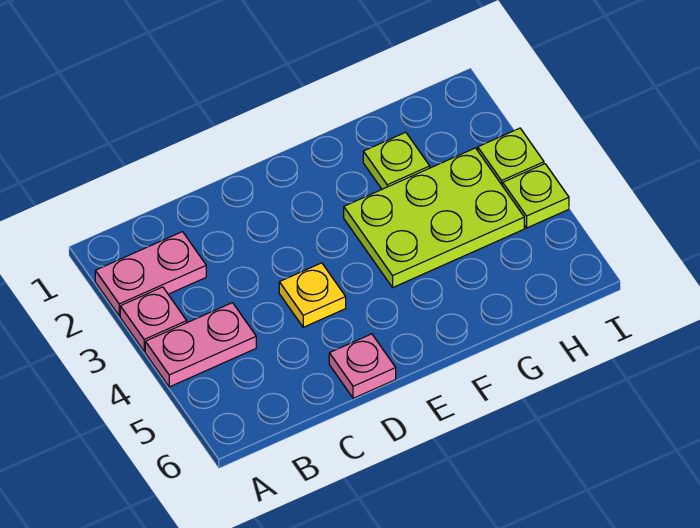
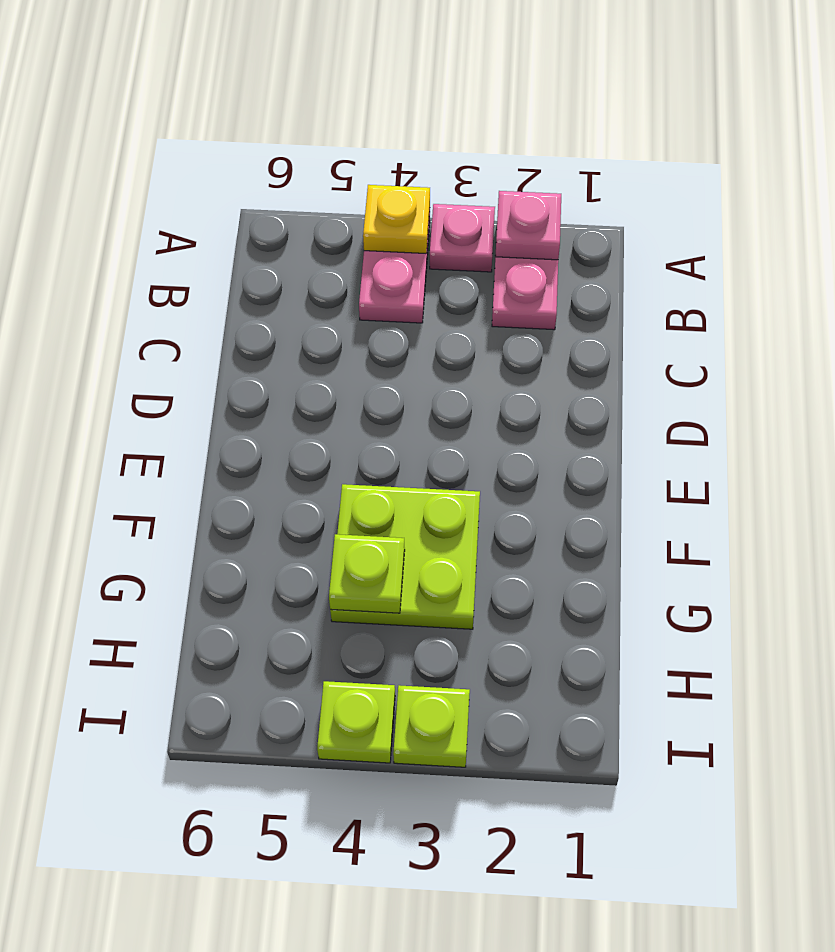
yellow plate D4 level 1 -> yellow plate A4 level 2
pink plate D6 level 1 -> pink plate A2 level 2
lime plate F3:H4 level 1 -> lime plate F3:G4 level 1
lime plate G2 level 1 -> lime plate G4 level 2

